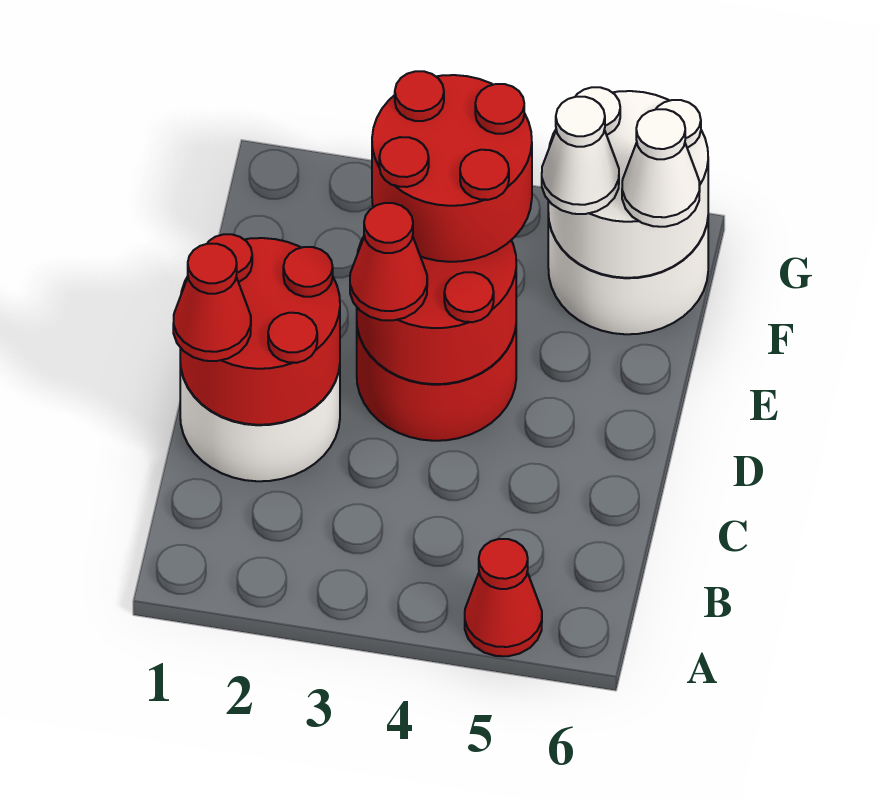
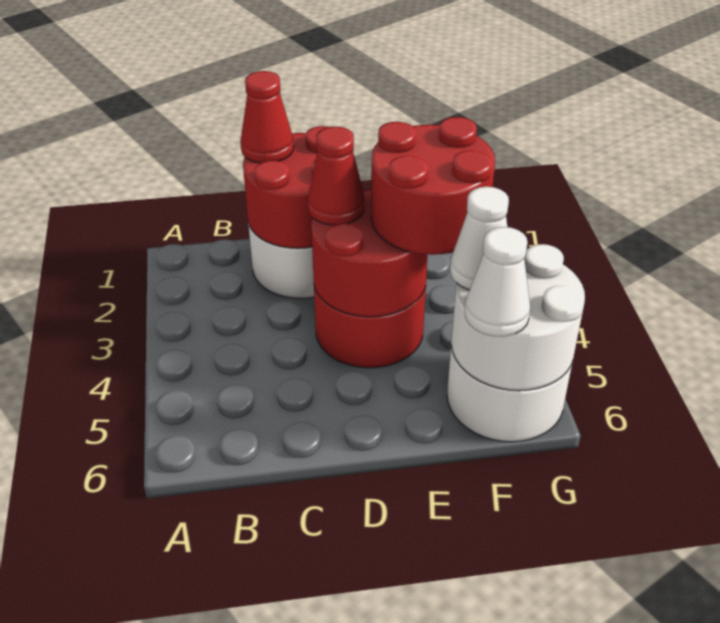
red cone A5 level 1 -> none

